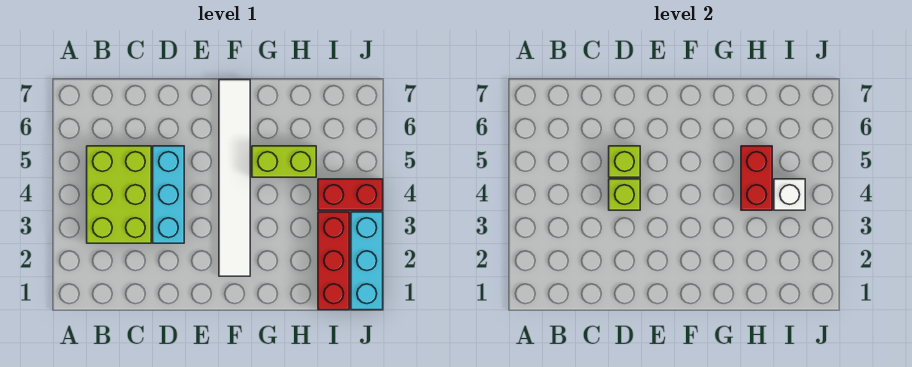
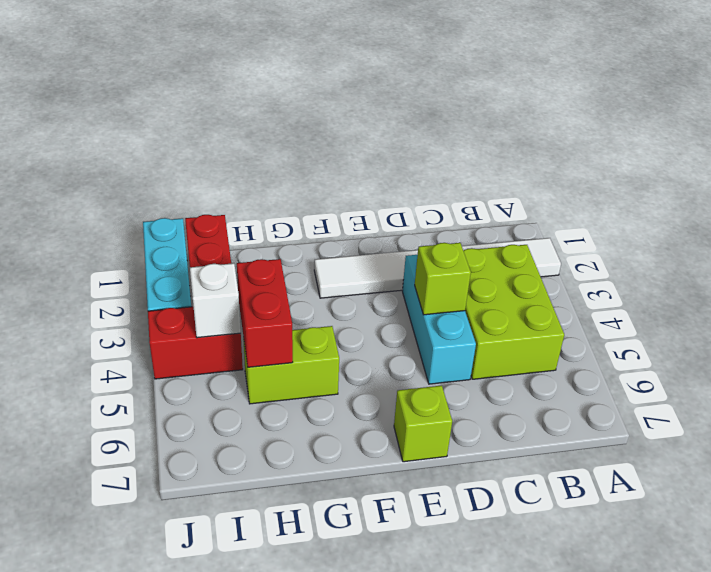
lime brick D5 level 2 -> lime brick E7 level 1
white tile F2:F7 level 1 -> white tile A2:F2 level 1

